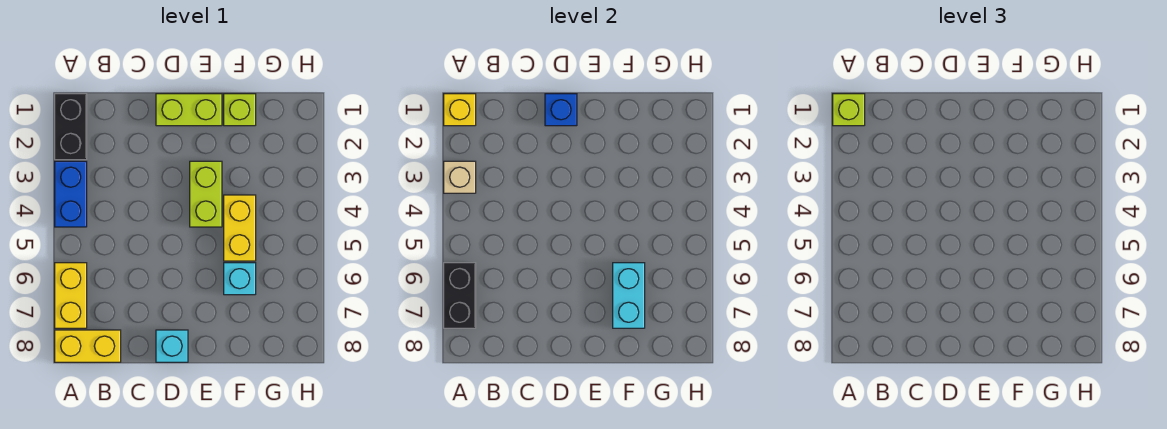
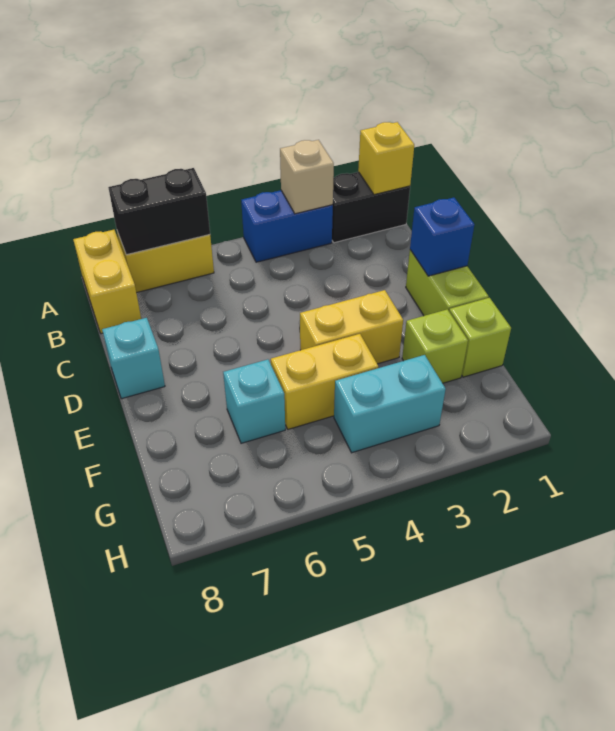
lime brick A1 level 3 -> lime brick F2 level 1
lime brick E3:E4 level 1 -> yellow brick E3:E4 level 1
cyan brick F6:F7 level 2 -> cyan brick G3:G4 level 1

